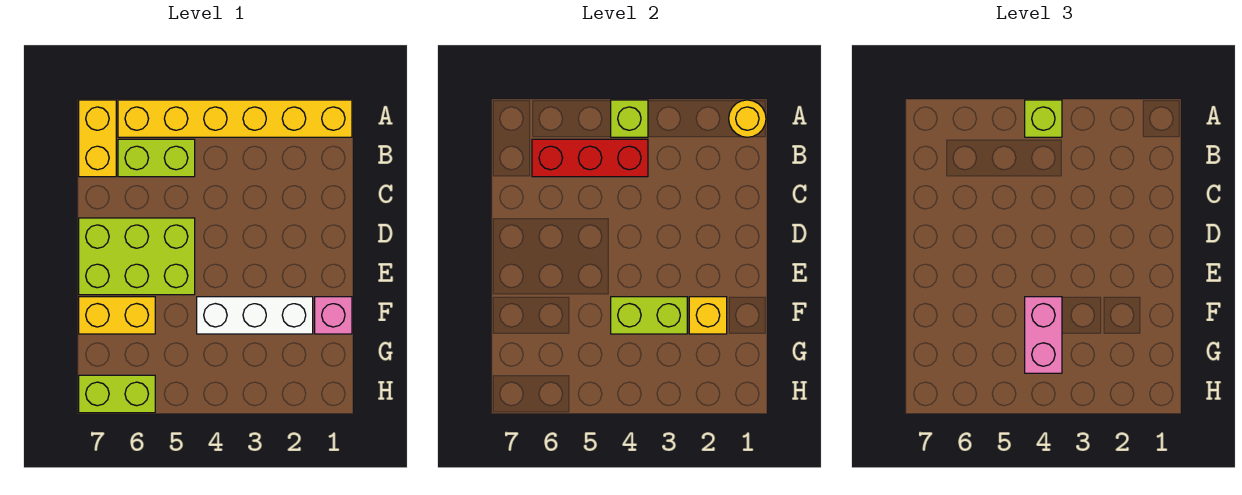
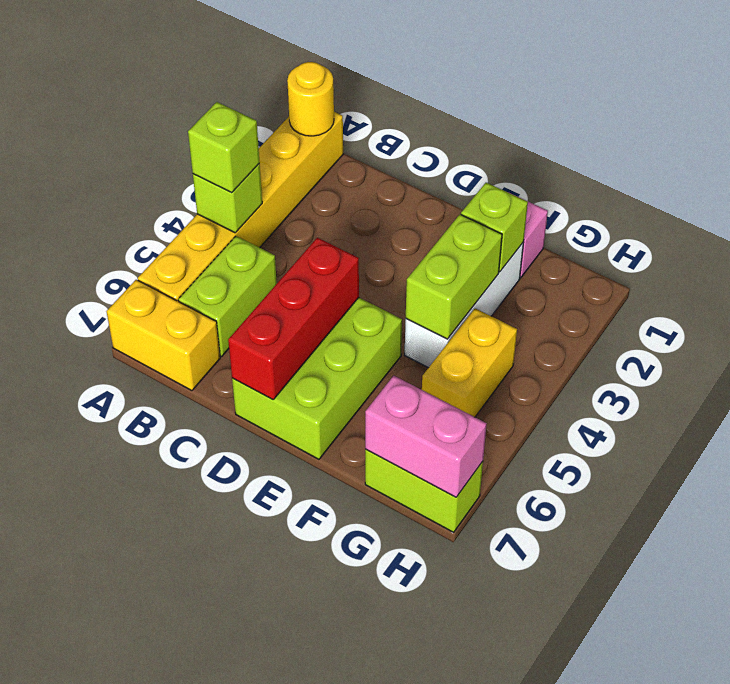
red brick B4:B6 level 2 -> red brick D5:D7 level 2
yellow brick F2 level 2 -> lime brick F2 level 2
pink brick F4:G4 level 3 -> pink brick G7:H7 level 2
yellow brick F6:F7 level 1 -> yellow brick G4:G5 level 1
lime brick H6:H7 level 1 -> lime brick G7:H7 level 1

